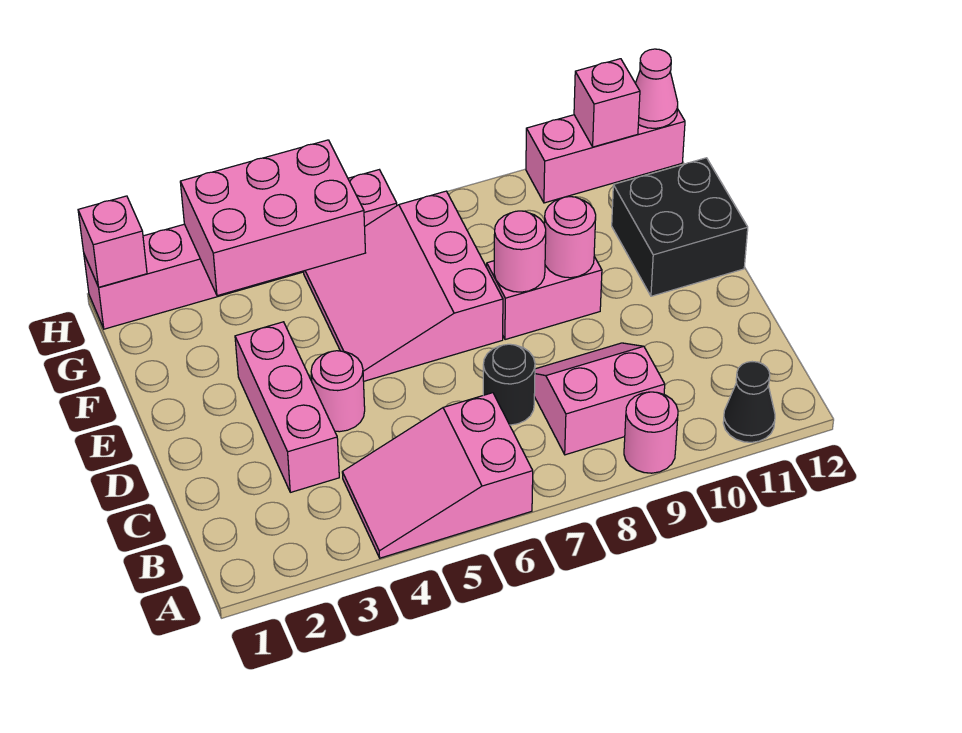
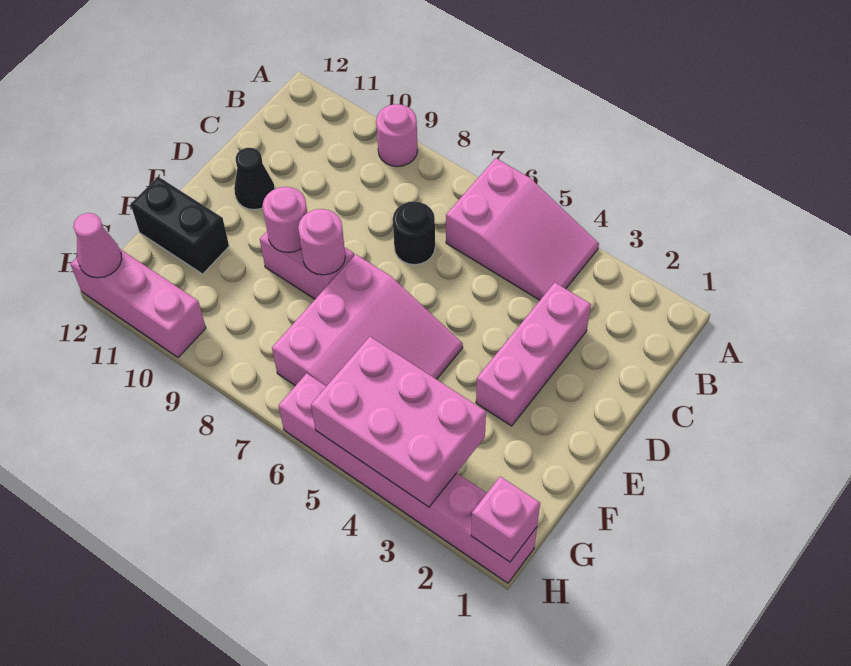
black cone A11 level 1 -> black cone D11 level 1
pink slope B8:C9 level 1 top B -> none
pink round brick D4 level 1 -> none
black brick E11:F12 level 1 -> black brick F11:F12 level 1
pink brick H11 level 2 -> none

